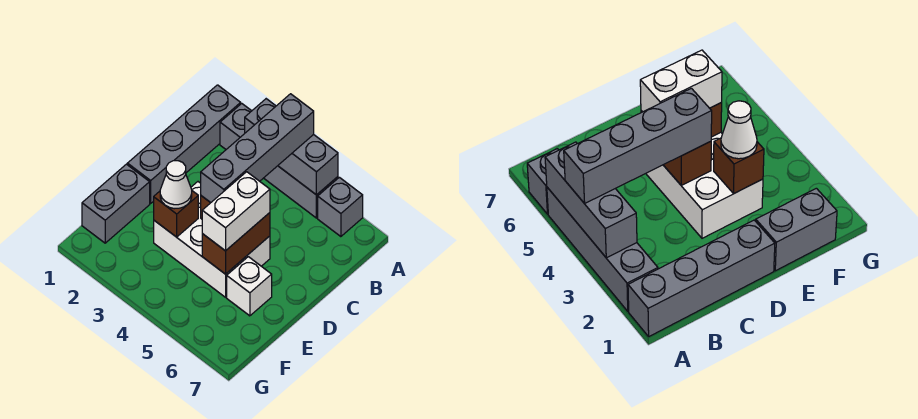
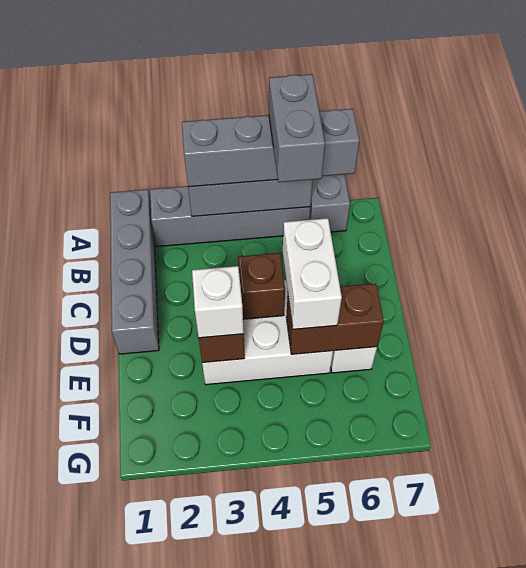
grey brick A4:D4 level 3 -> grey brick A3:A6 level 3
brown brick D5:E5 level 2 -> brown brick E5:E6 level 2
grey brick E1:F1 level 1 -> grey brick A5:B5 level 4
white cone E3 level 3 -> white brick E3 level 3

